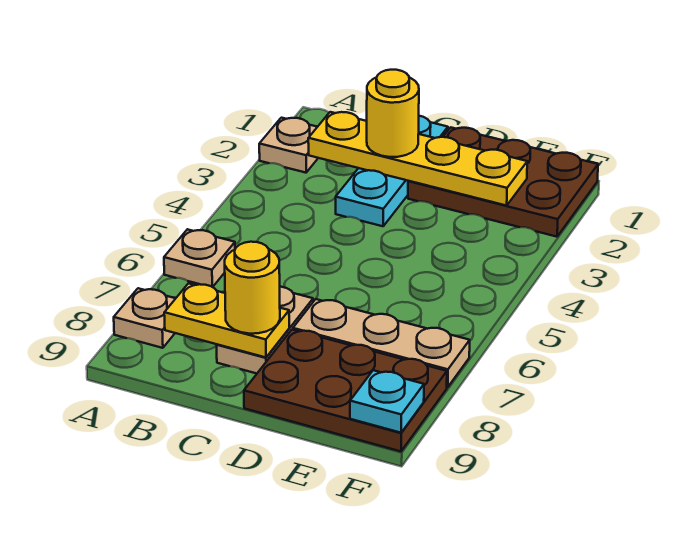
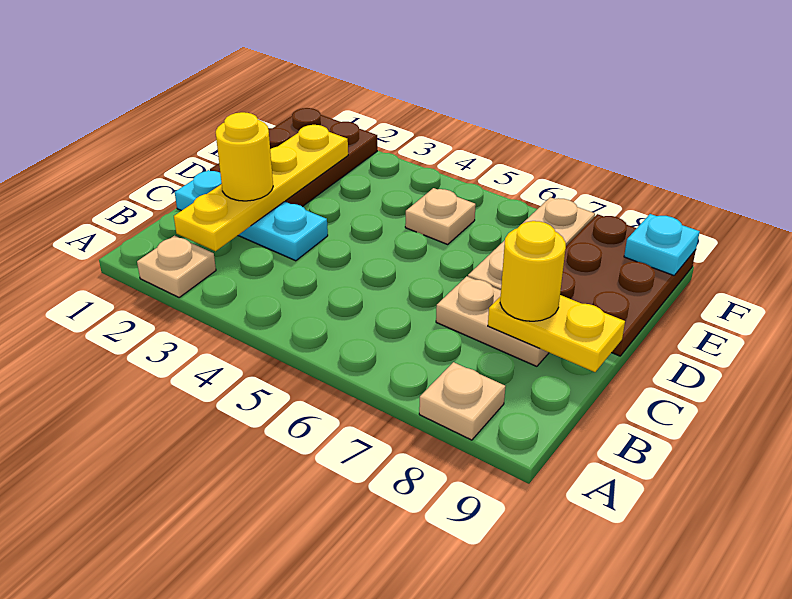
tan plate A6 level 1 -> tan plate E5 level 1
yellow plate B8:C8 level 2 -> yellow plate C8:C9 level 2

